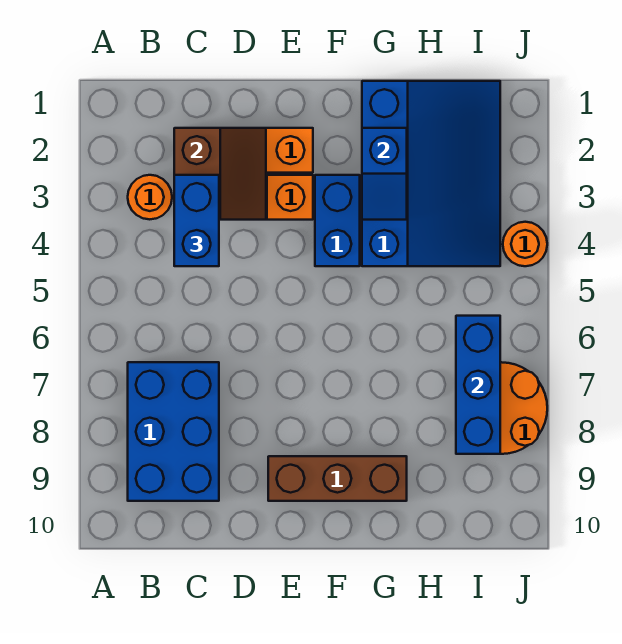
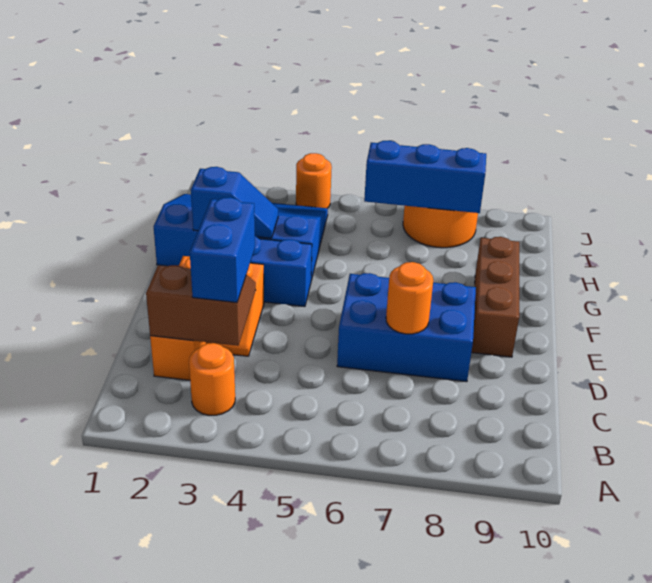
blue brick B7:C9 level 1 -> blue brick D6:E8 level 1
blue brick C3:C4 level 3 -> blue brick C3:D3 level 3
none -> orange round brick D7 level 2

